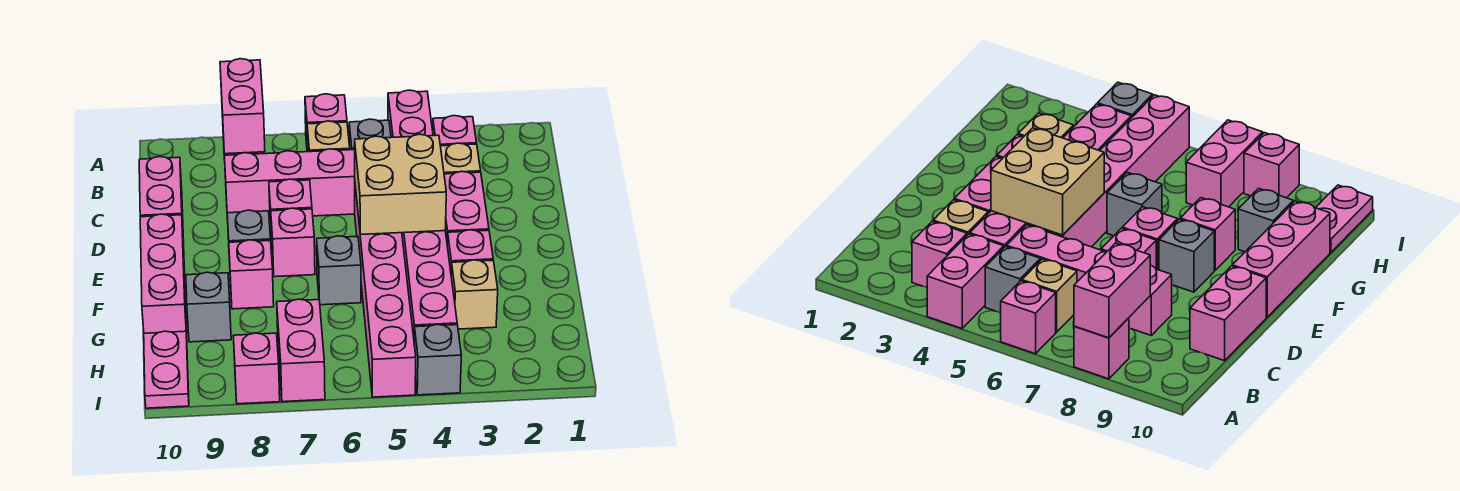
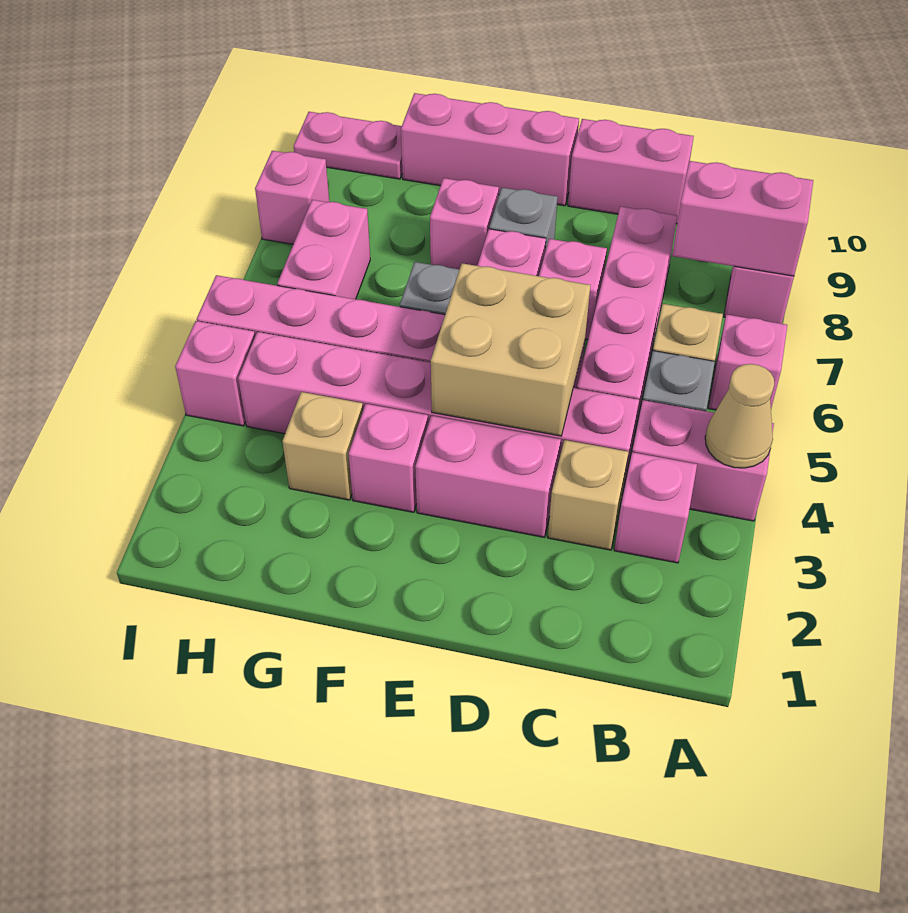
none -> tan cone A4 level 2
grey brick G9 level 1 -> none
pink brick H7:I7 level 1 -> pink brick H6:H7 level 1
grey brick I4 level 1 -> pink brick I4 level 1

